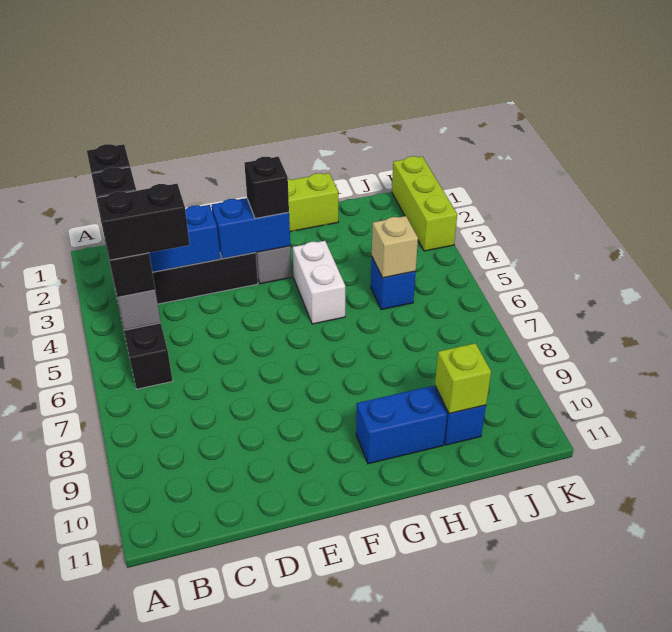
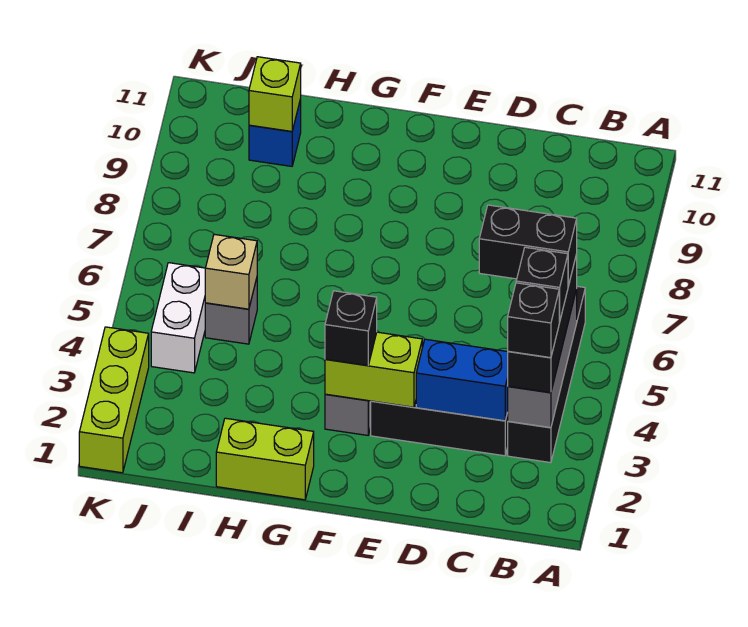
blue brick E3:F3 level 2 -> lime brick E3:F3 level 2
white brick G4:G5 level 1 -> white brick J4:J5 level 1
blue brick G10:H10 level 1 -> none
blue brick I5 level 1 -> grey brick I5 level 1

